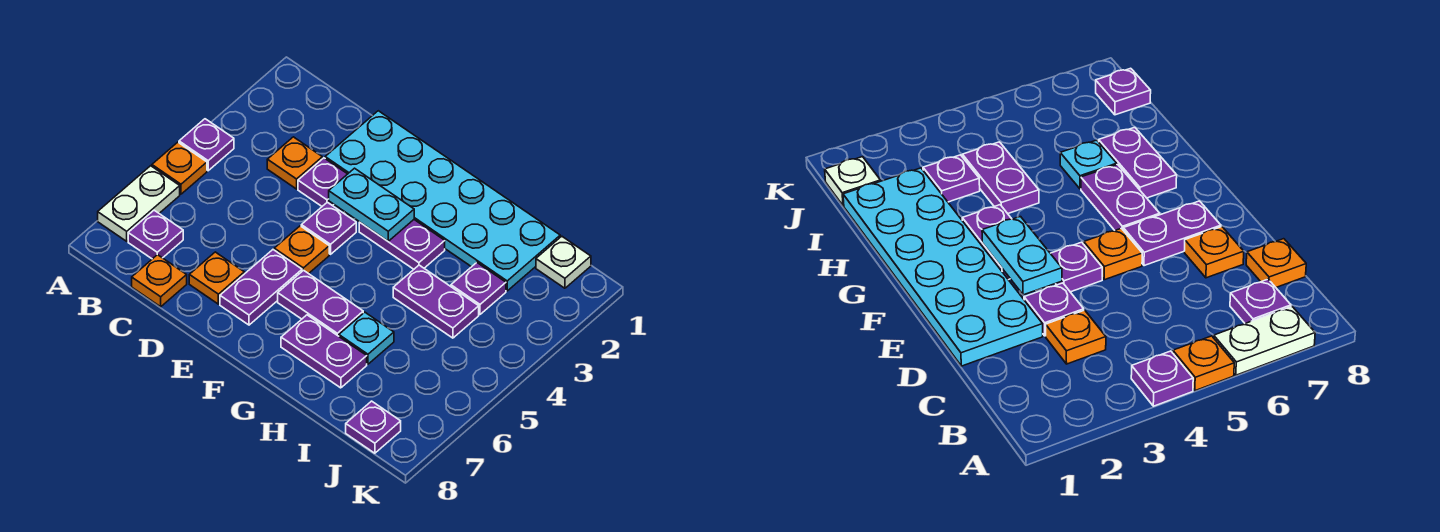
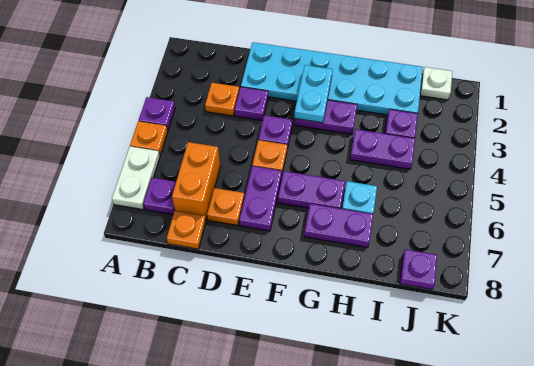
none -> orange brick C6:C7 level 1
cyan plate E3:F3 level 2 -> cyan plate F2:F3 level 2

